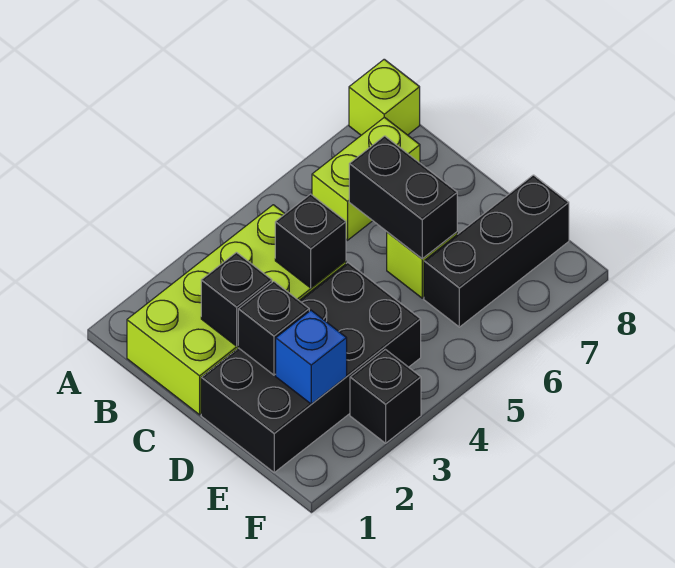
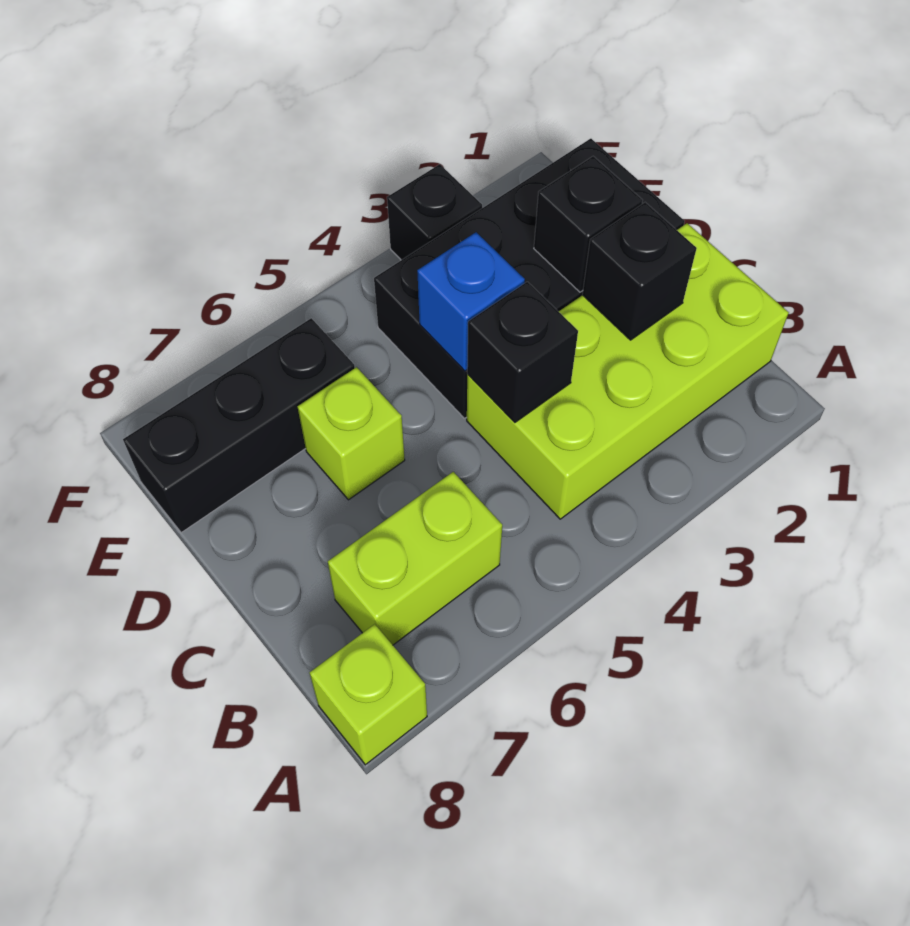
black brick C6:D6 level 2 -> none
blue brick E2 level 2 -> blue brick D4 level 2

